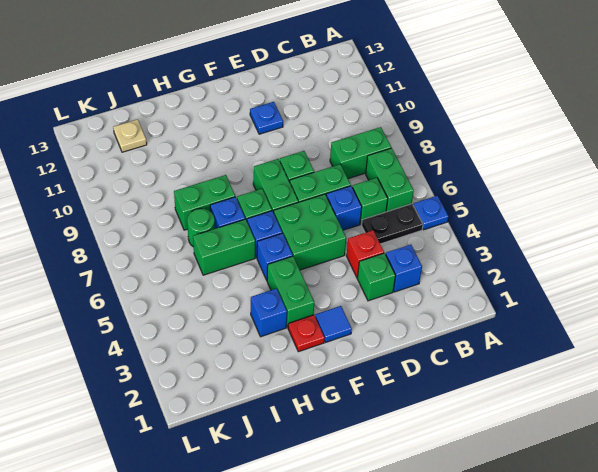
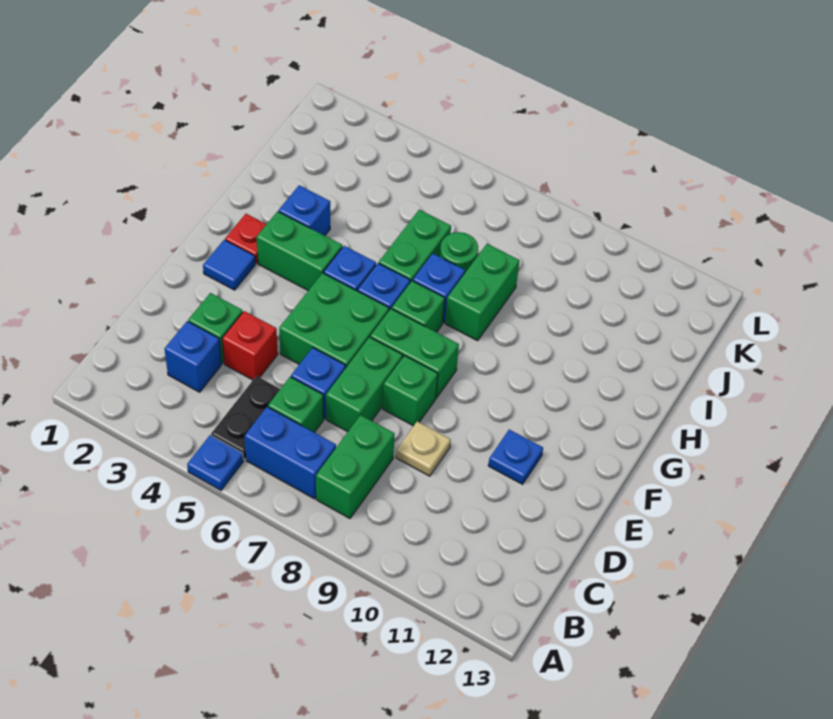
green brick B6:B7 level 1 -> blue brick B6:B7 level 1
tan plate J12 level 1 -> tan plate D9 level 1

